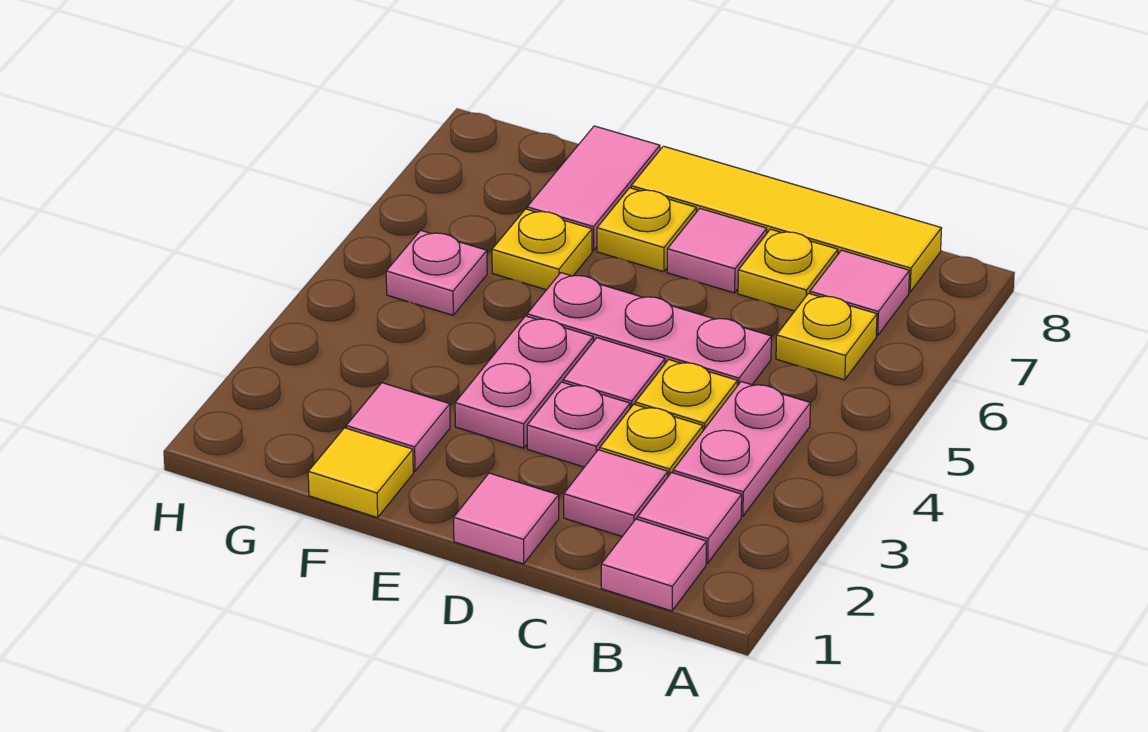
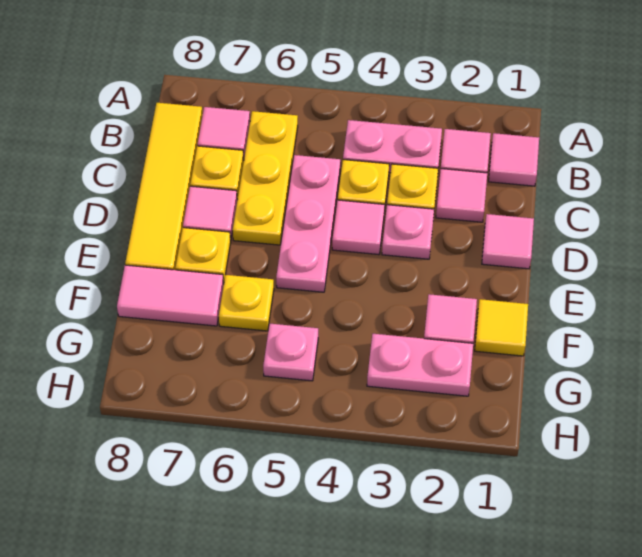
yellow plate B6 level 1 -> yellow plate B6:D6 level 1
pink plate E3:E4 level 1 -> pink plate G2:G3 level 1

